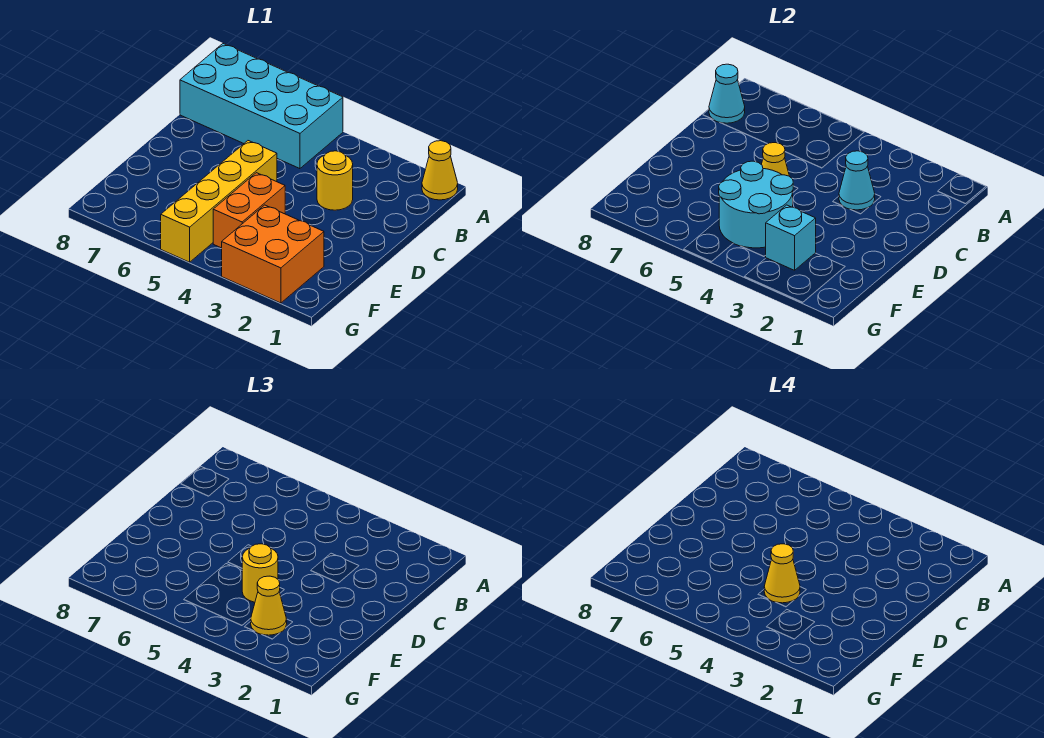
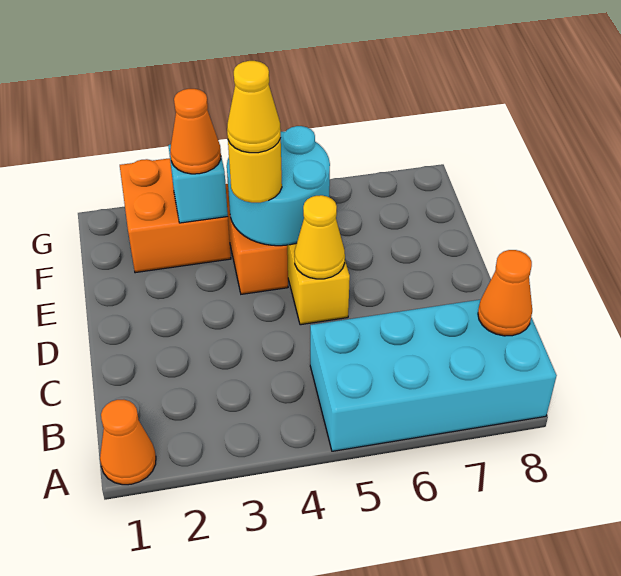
yellow cone A1 level 1 -> orange cone A1 level 1
cyan cone B8 level 2 -> orange cone B8 level 2
yellow round brick C3 level 1 -> none
cyan cone C3 level 2 -> none
yellow cone F3 level 3 -> orange cone F3 level 3

